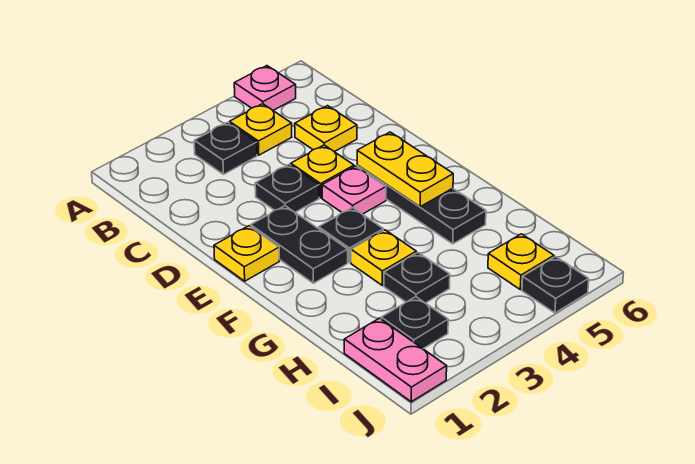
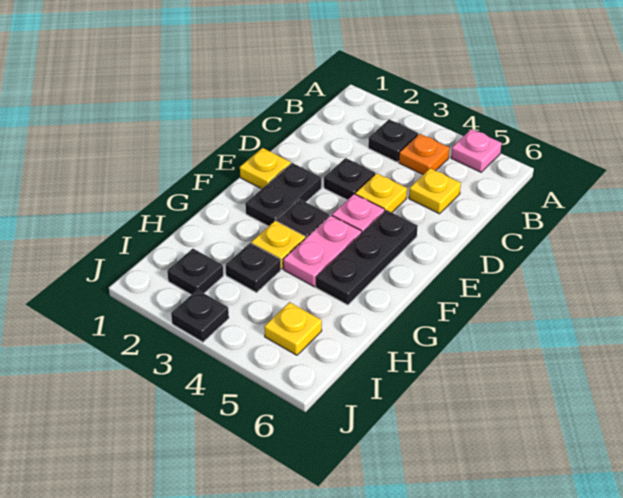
yellow plate B4 level 1 -> orange plate B4 level 1
yellow plate E5:F5 level 2 -> none
pink plate I1:J1 level 1 -> pink plate F4:G4 level 1
black plate J5 level 1 -> black plate J3 level 1

